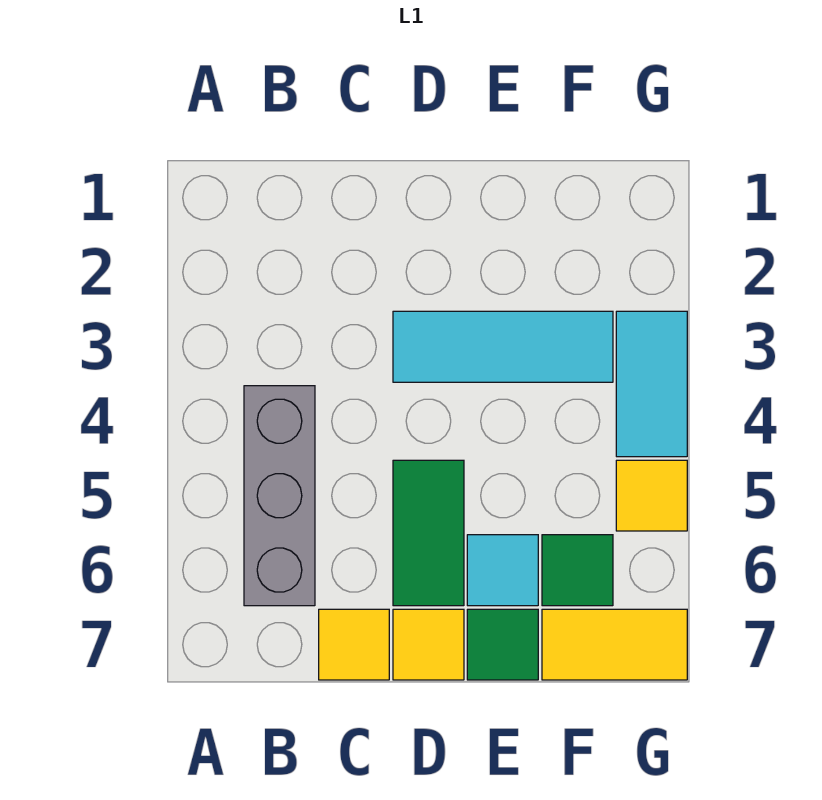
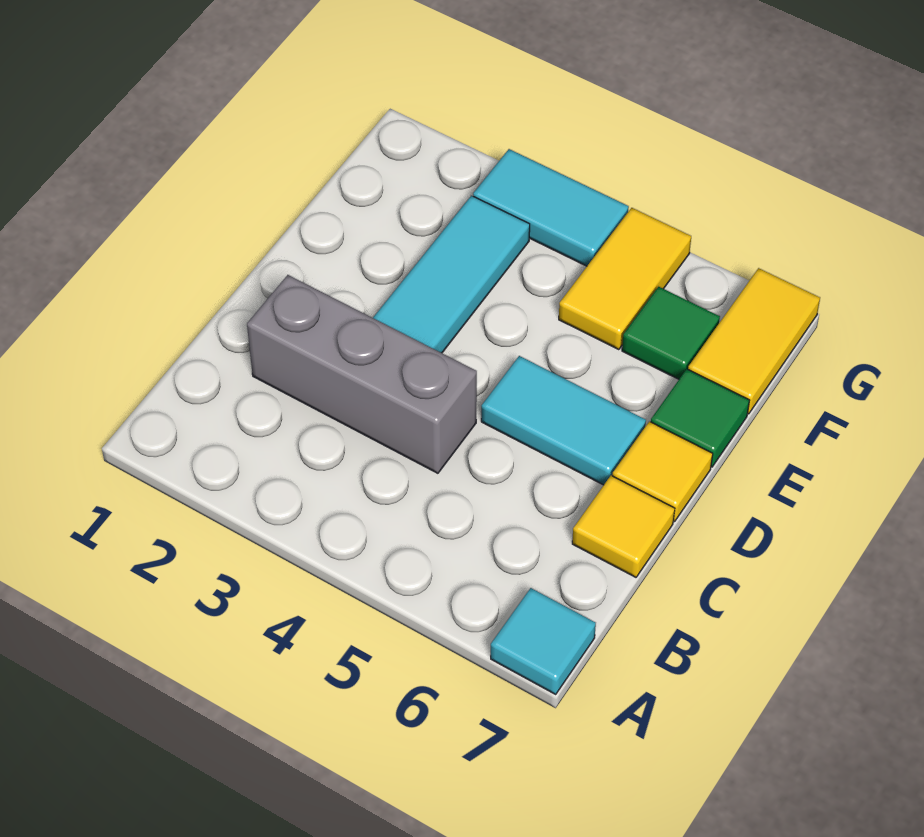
grey brick B4:B6 level 1 -> grey brick C2:C4 level 1
green tile D5:D6 level 1 -> cyan tile D5:D6 level 1
cyan tile E6 level 1 -> cyan tile A7 level 1
yellow tile G5 level 1 -> yellow tile F5:G5 level 1

